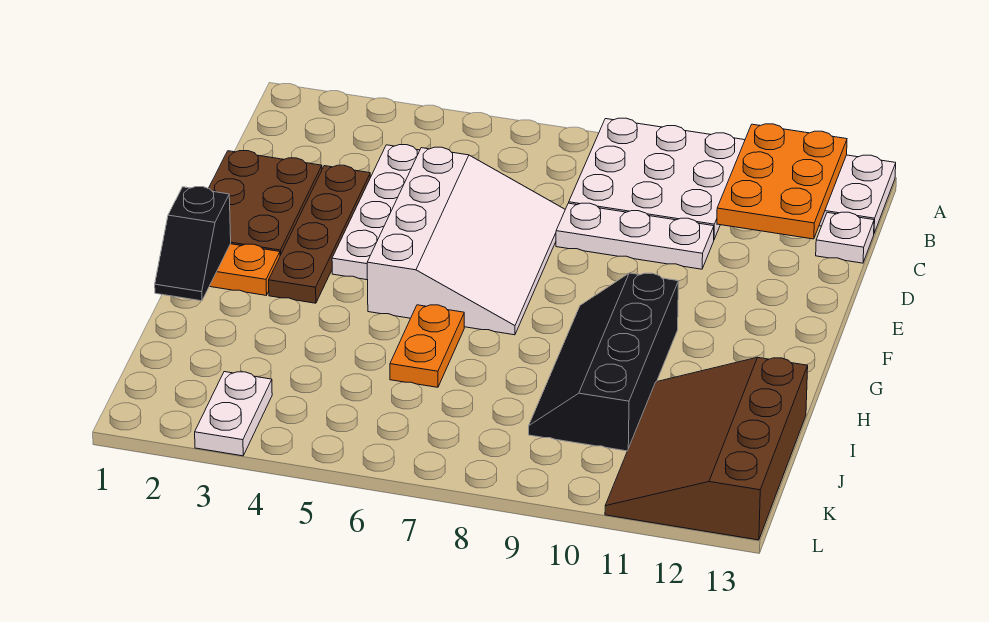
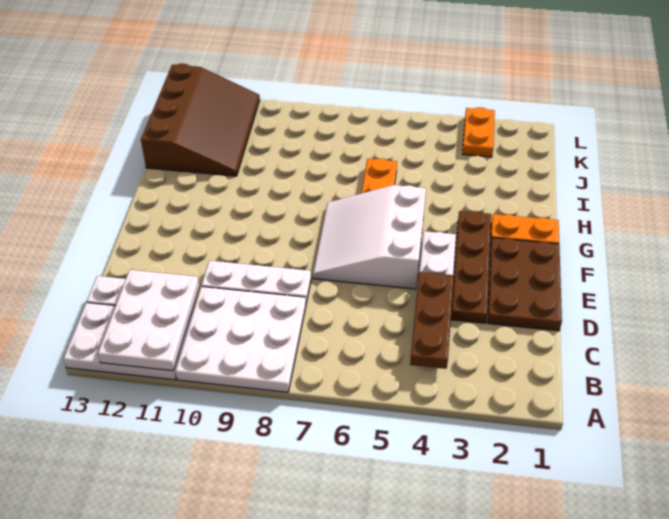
orange plate A11:C12 level 2 -> white plate A11:C12 level 2
none -> brown plate B4:D4 level 2
white slope D5:G7 level 1 top 5 -> white slope E5:G7 level 1 top 5
black slope G1:H1 level 2 top G -> none
black slope G9:J10 level 1 top 10 -> none
white plate K3:L3 level 1 -> orange plate K3:L3 level 1

